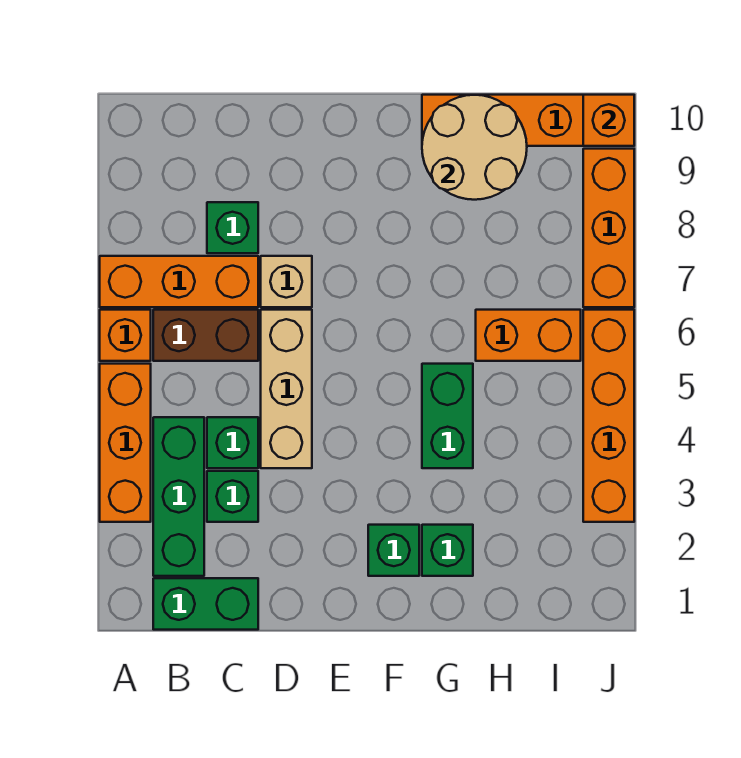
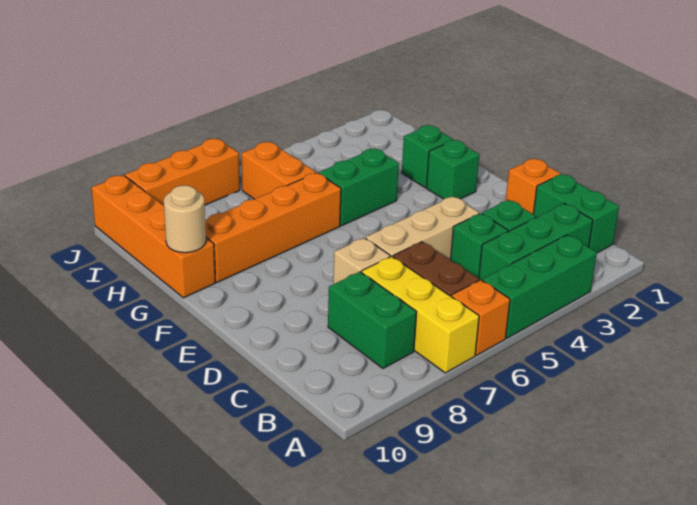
orange brick A3:A5 level 1 -> green brick A3:A5 level 1
orange brick A7:C7 level 1 -> yellow brick A7:C7 level 1
green brick C8 level 1 -> green brick B8:C8 level 1
tan round brick G9:H10 level 2 -> tan round brick G10 level 2
orange brick J3:J6 level 1 -> orange brick G6:G9 level 1
orange brick J10 level 2 -> orange brick D1 level 1

